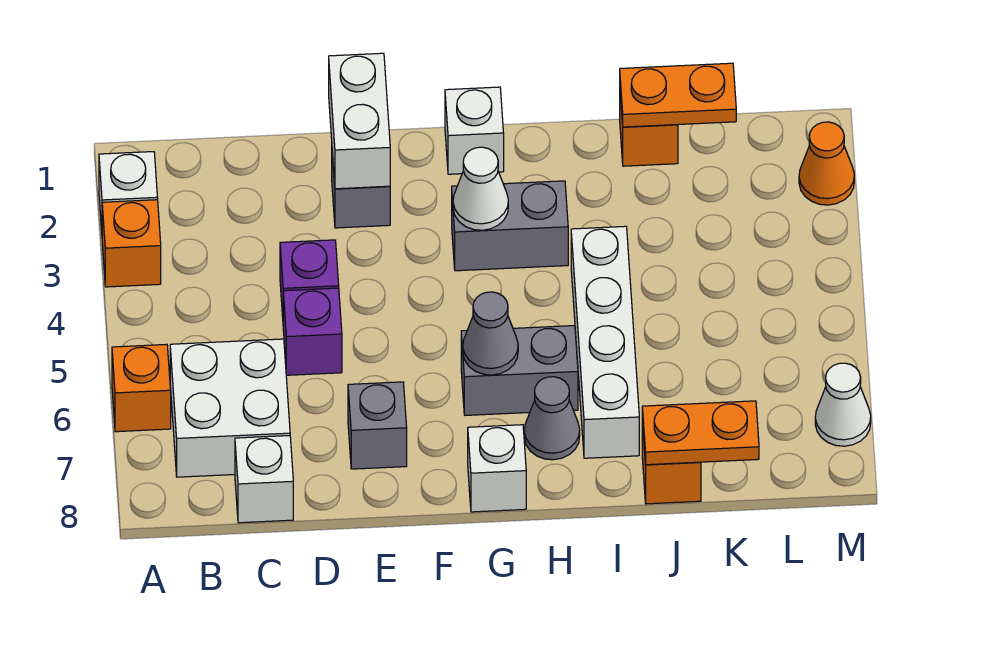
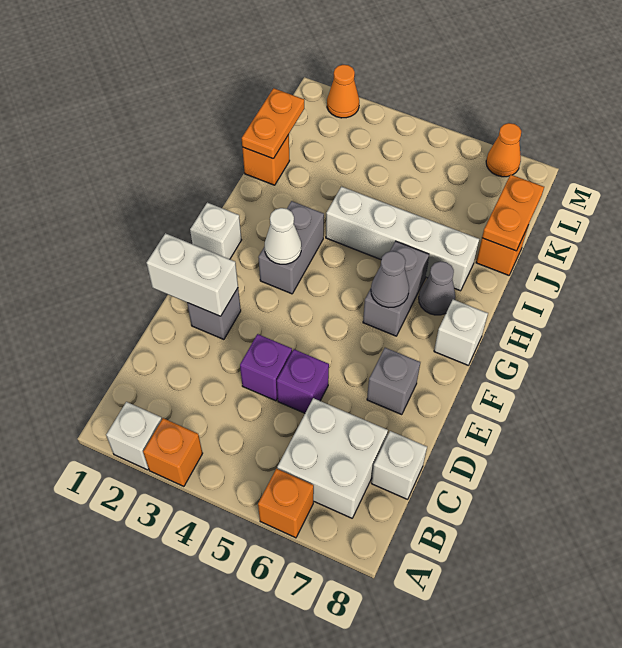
white cone M7 level 1 -> orange cone M7 level 1

